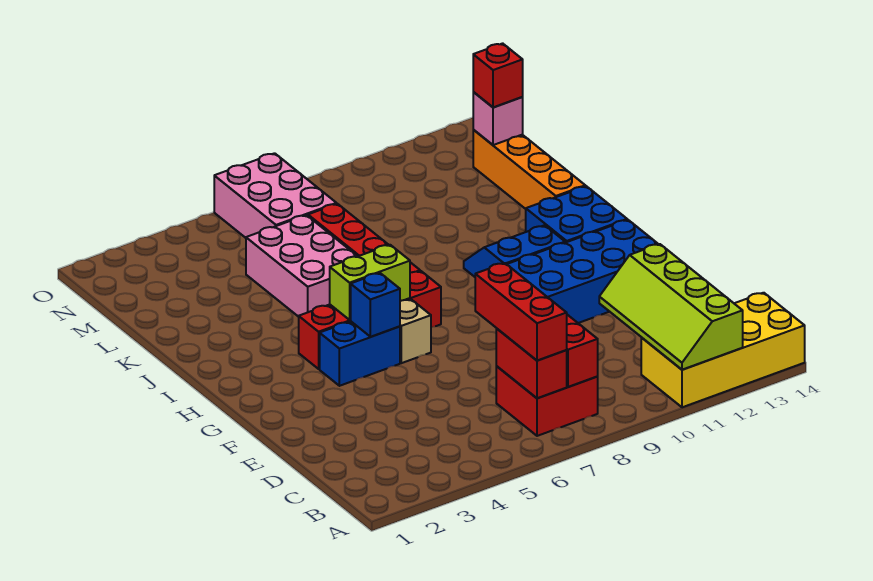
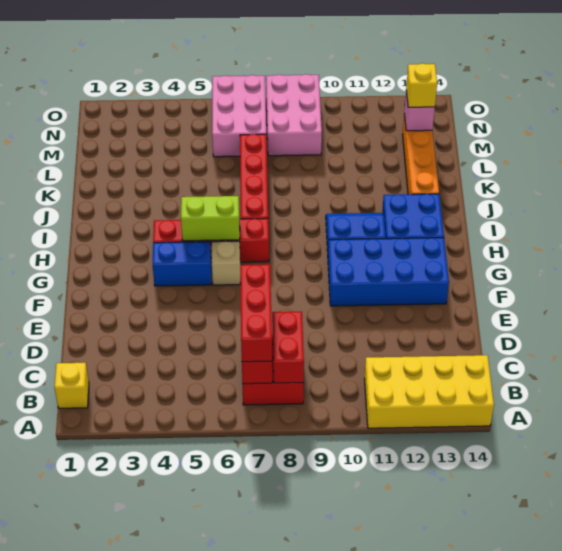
lime slope A11:D12 level 2 top 12 -> none
none -> yellow brick B1 level 1
blue brick G5 level 2 -> none
pink brick J5:L6 level 1 -> pink brick M8:O9 level 1
red brick M13 level 3 -> yellow brick M13 level 3

